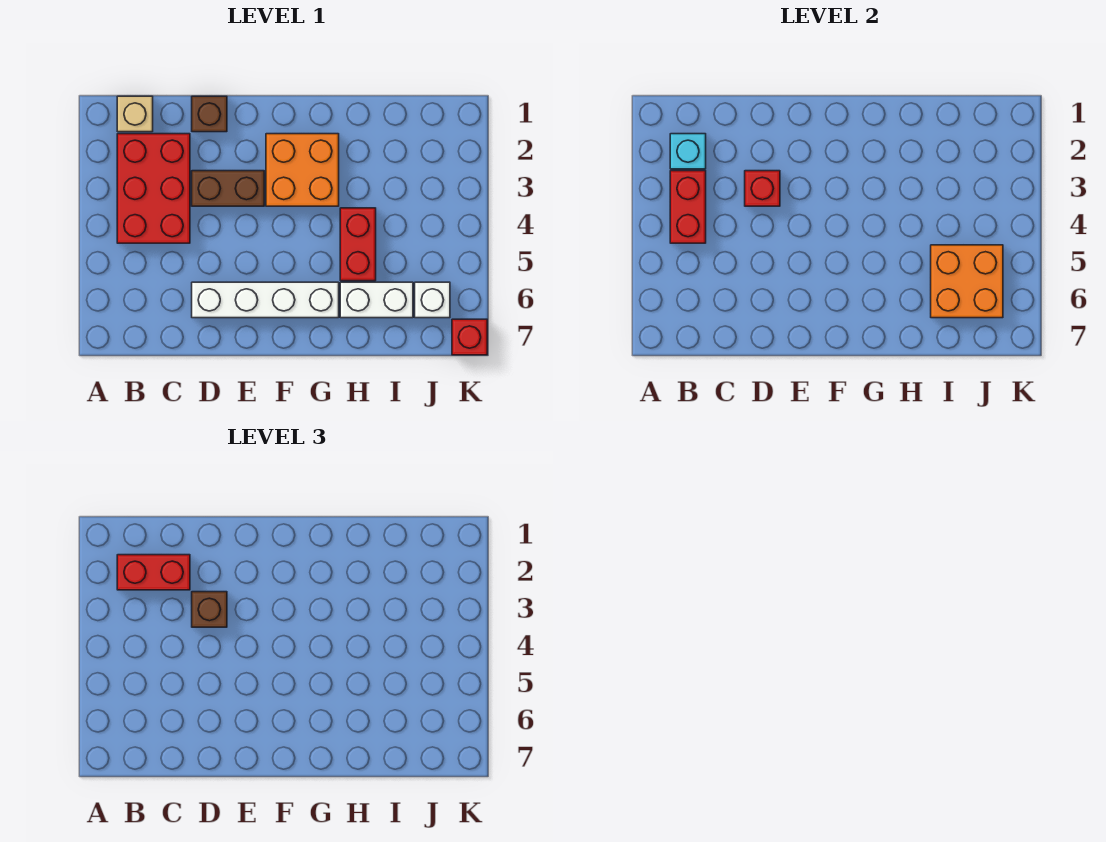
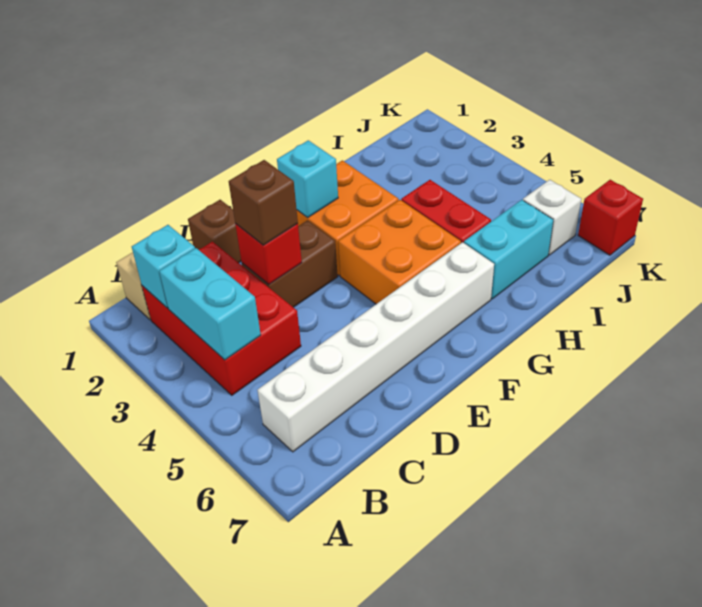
red brick B2:C2 level 3 -> none
red brick B3:B4 level 2 -> cyan brick B3:B4 level 2
white brick D6:G6 level 1 -> white brick B6:G6 level 1
none -> cyan brick F2 level 2
white brick H6:I6 level 1 -> cyan brick H6:I6 level 1
orange brick I5:J6 level 2 -> orange brick F4:G5 level 1

